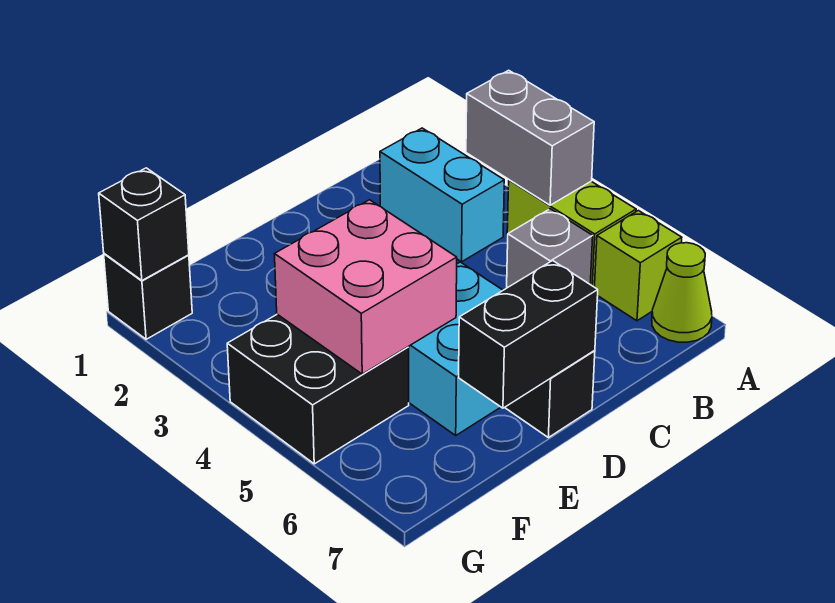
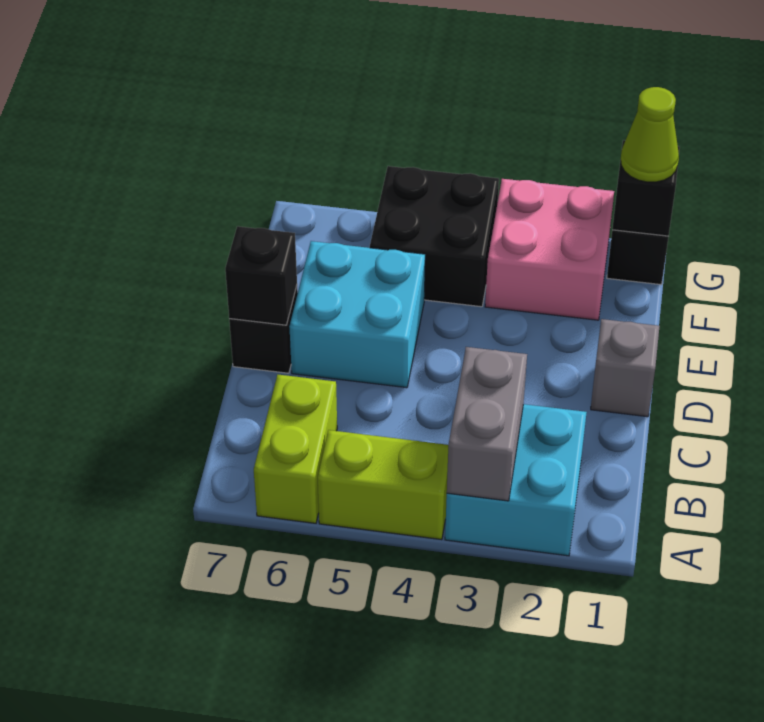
grey brick A3:A4 level 2 -> grey brick A3:B3 level 2
lime brick A6 level 1 -> lime brick A6:B6 level 1
lime cone A7 level 1 -> lime cone G1 level 3
cyan brick B2:B3 level 1 -> cyan brick A2:B3 level 1
grey brick B5 level 1 -> grey brick D1 level 1
black brick D7:E7 level 2 -> black brick D7 level 2
pink brick E4:F5 level 2 -> pink brick F2:G3 level 1

